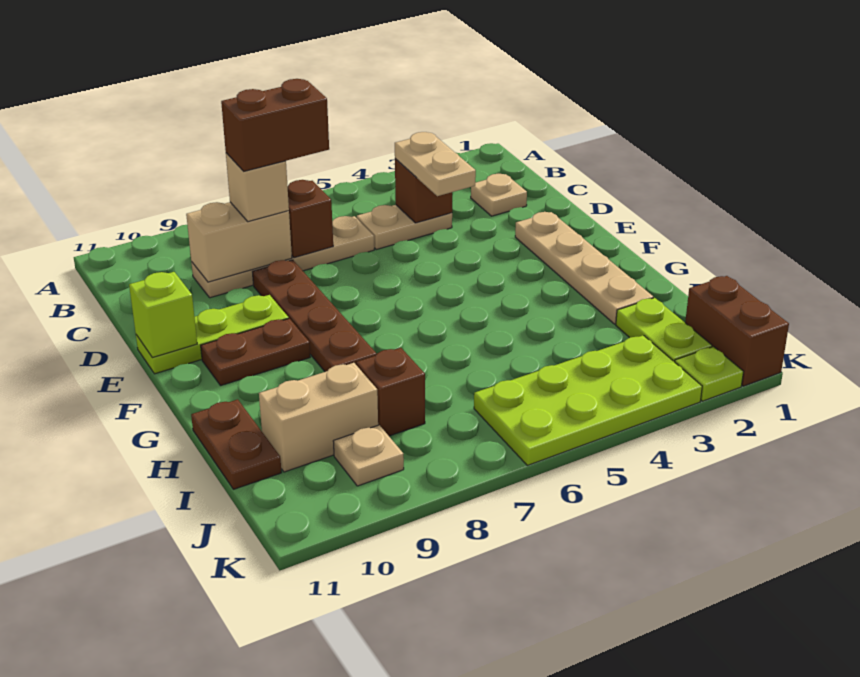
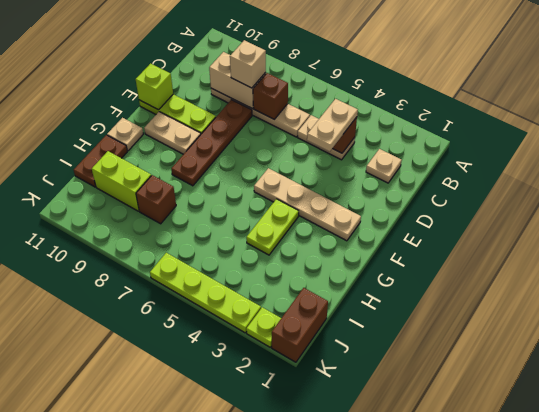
brown brick C7:C8 level 4 -> none
tan plate E2:H2 level 1 -> tan plate F2:F5 level 1
brown plate F9:F10 level 1 -> tan plate F9:F10 level 1
lime plate I2:J2 level 1 -> lime plate G4:H4 level 1
tan brick I9:I10 level 1 -> lime brick I9:I10 level 1
lime plate J3:K6 level 1 -> lime plate K3:K6 level 1
tan plate J9 level 1 -> tan plate G11 level 1

